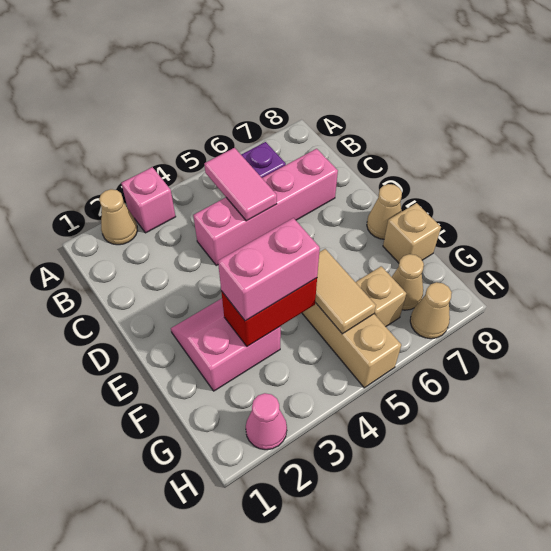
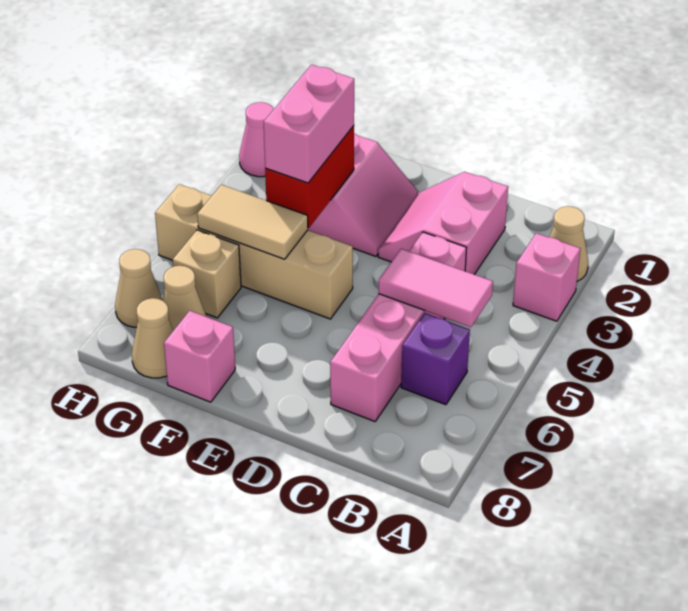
none -> pink slope C2:D3 level 1 top C
tan cone E8 level 1 -> tan cone G8 level 1
tan brick F8 level 1 -> pink brick F8 level 1

